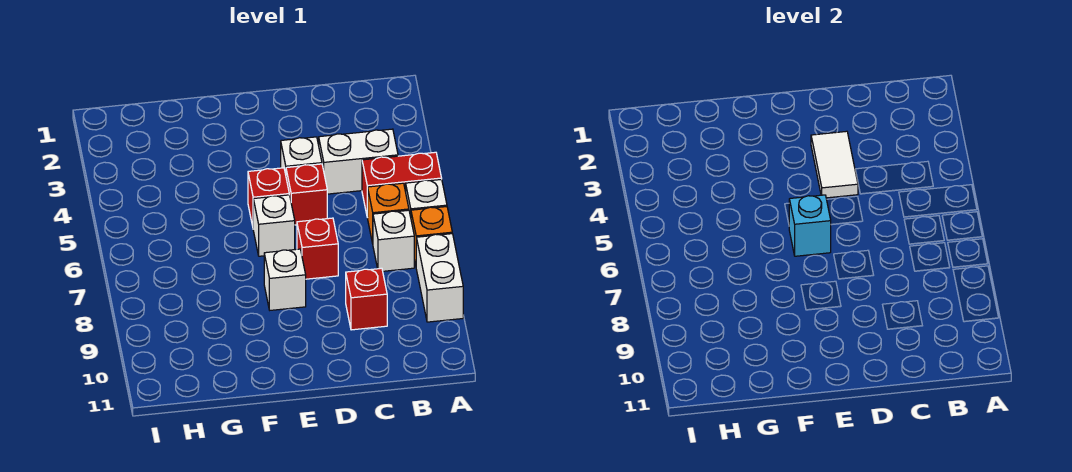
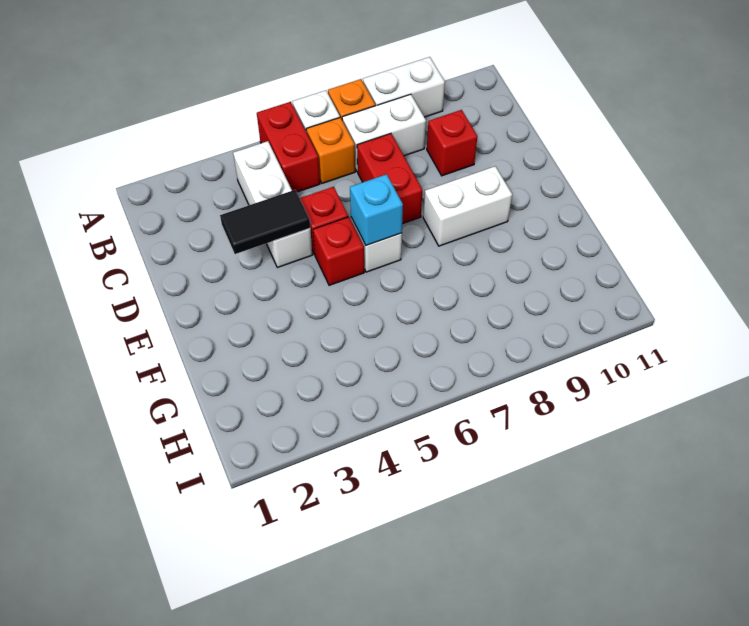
white brick B7 level 1 -> white brick B7:B8 level 1
white tile D3:D4 level 2 -> black tile D3:D4 level 2
red brick D7 level 1 -> red brick C7:D7 level 1
white brick E8 level 1 -> white brick E8:E9 level 1

